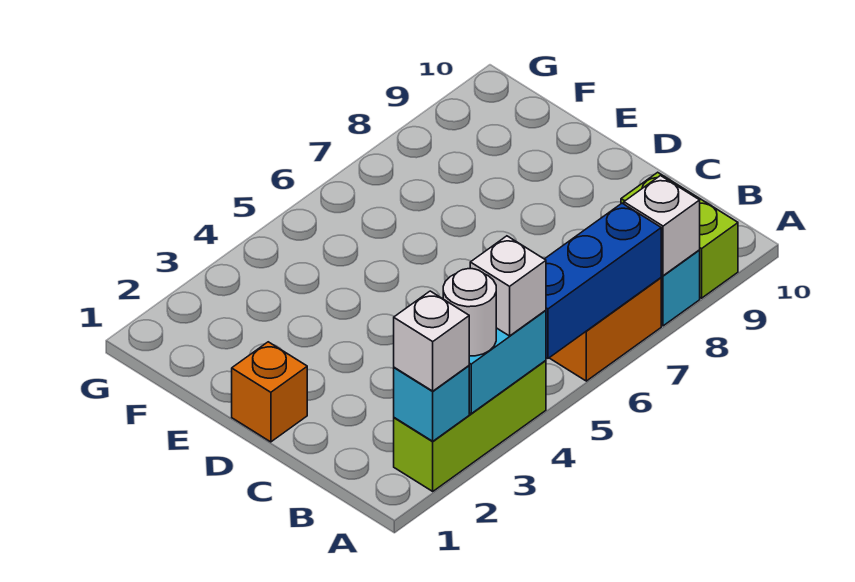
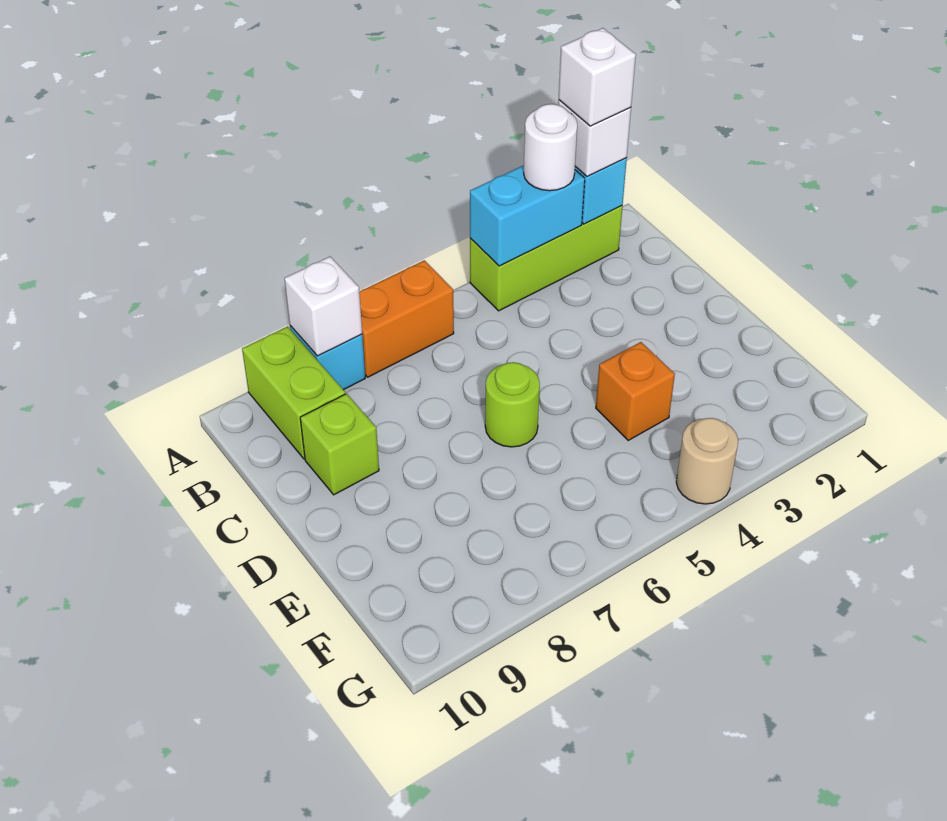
white brick A4 level 3 -> white brick A2 level 4
blue brick A5:A7 level 2 -> none
none -> lime brick C9 level 1
orange brick D1 level 1 -> orange brick E4 level 1
none -> lime round brick D6 level 1
none -> tan round brick G4 level 1

